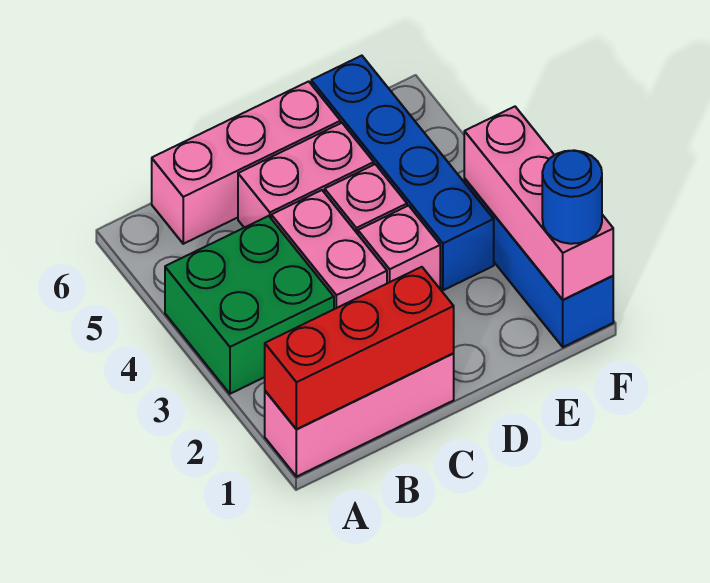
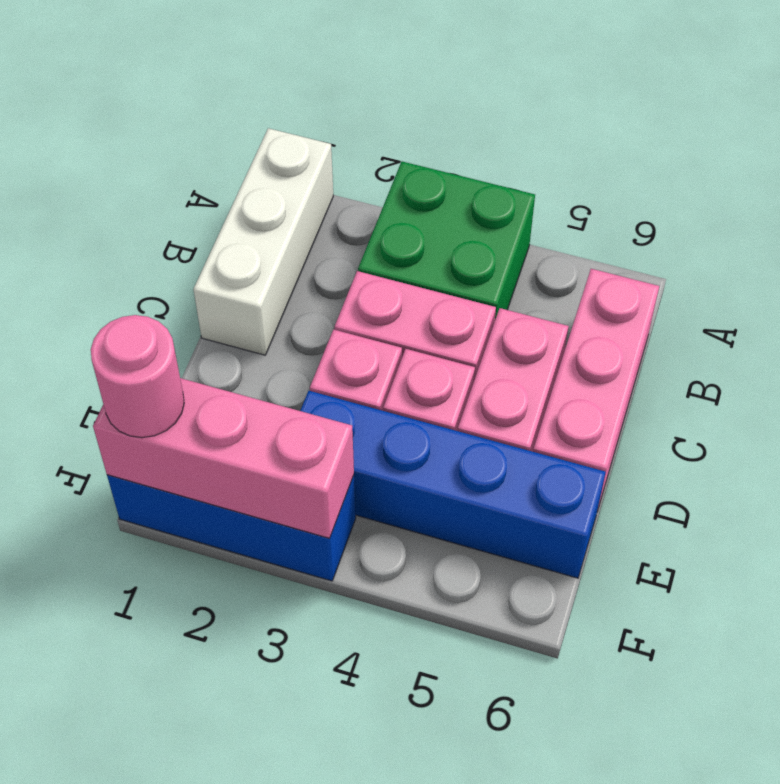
pink brick A1:C1 level 1 -> white brick A1:C1 level 1
red brick A1:C1 level 2 -> none
blue round brick F1 level 3 -> pink round brick F1 level 3

